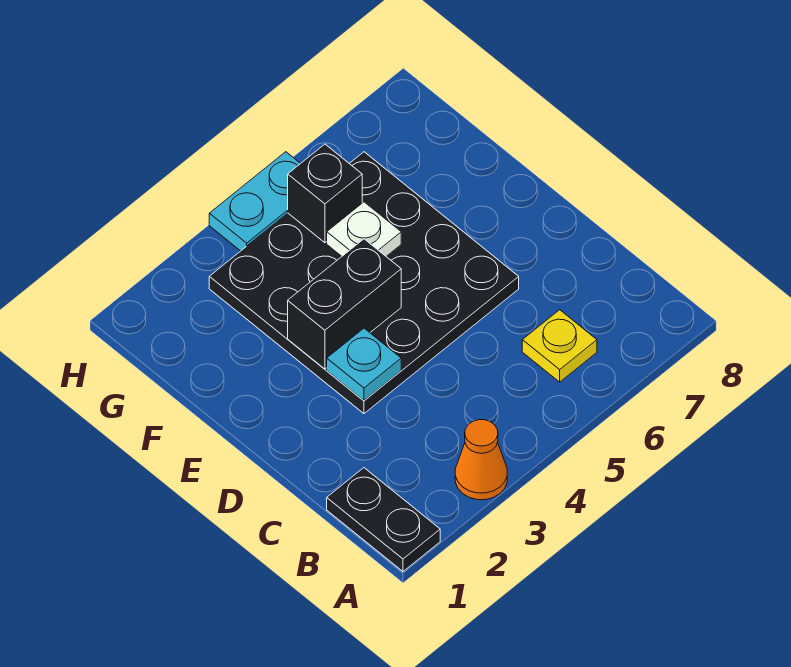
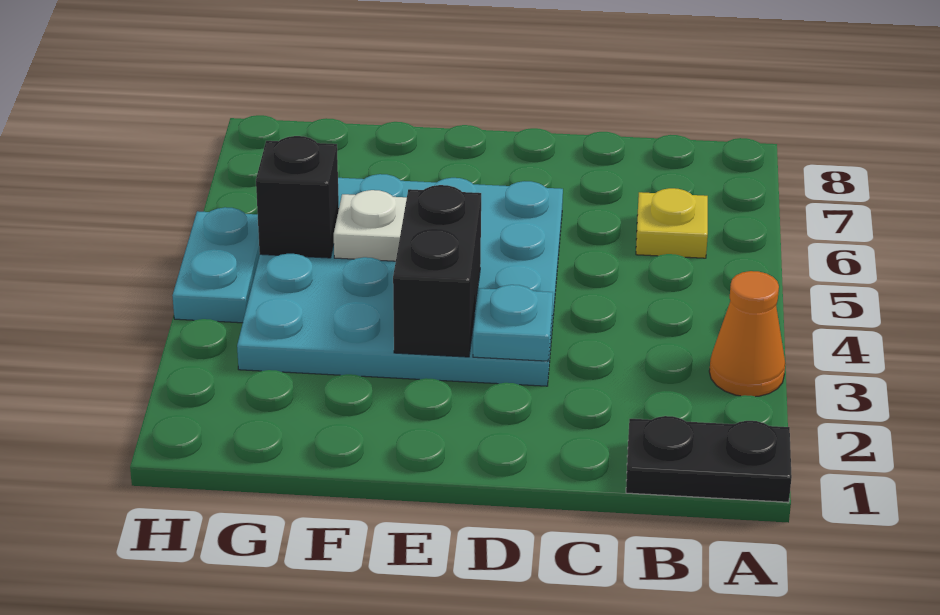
black plate D3:G6 level 1 -> cyan plate D3:G6 level 1

